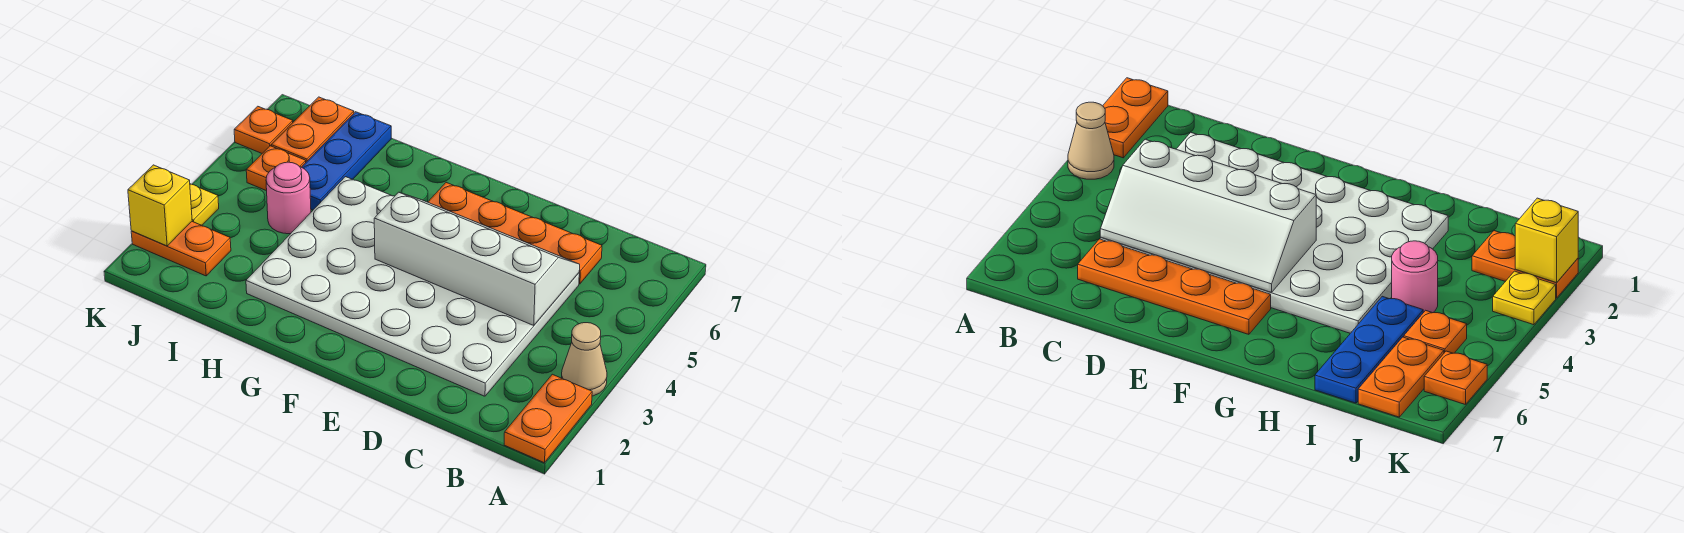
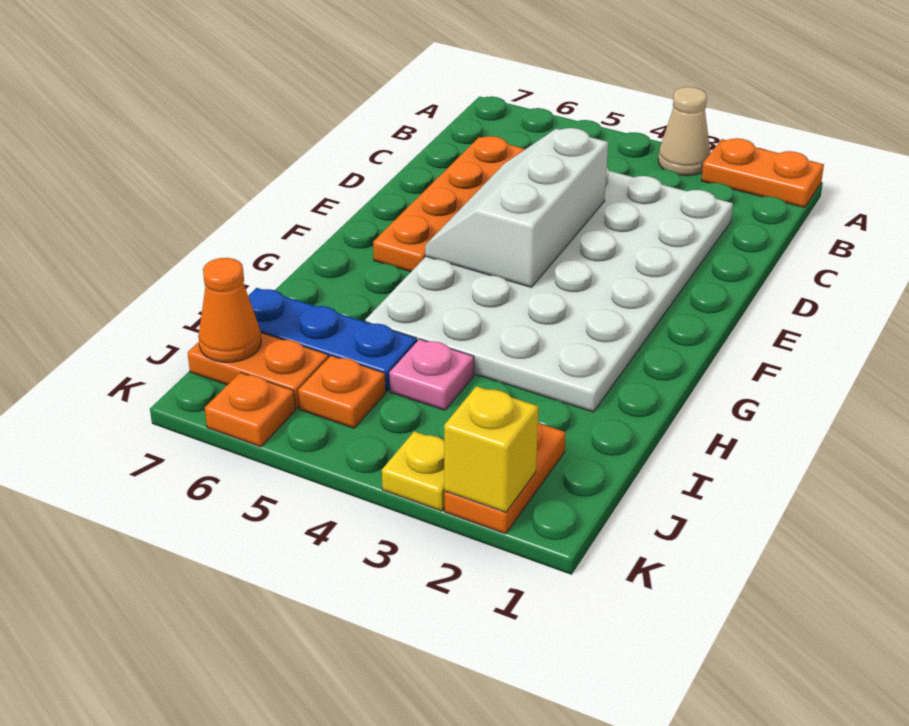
white slope C4:F5 level 2 top 4 -> white slope D4:F5 level 2 top 4
pink round brick I4 level 1 -> pink plate I4 level 1
none -> orange cone J7 level 2

